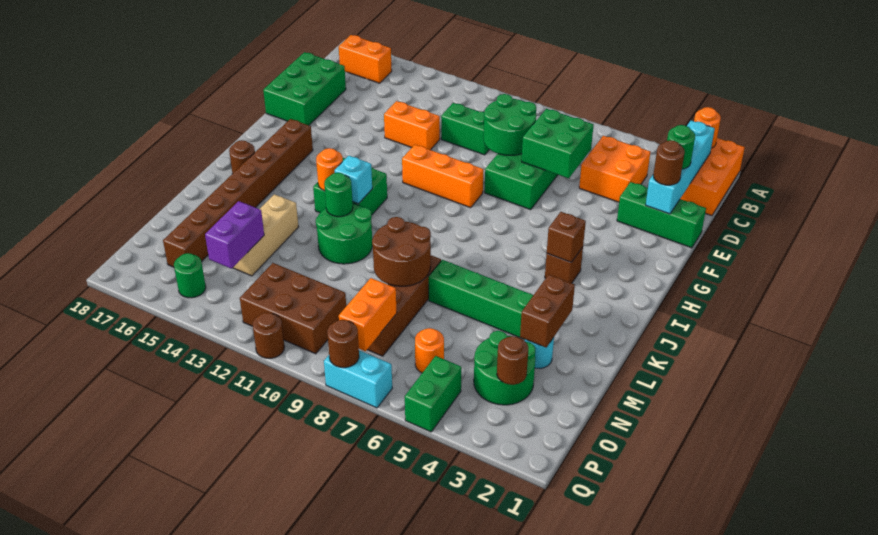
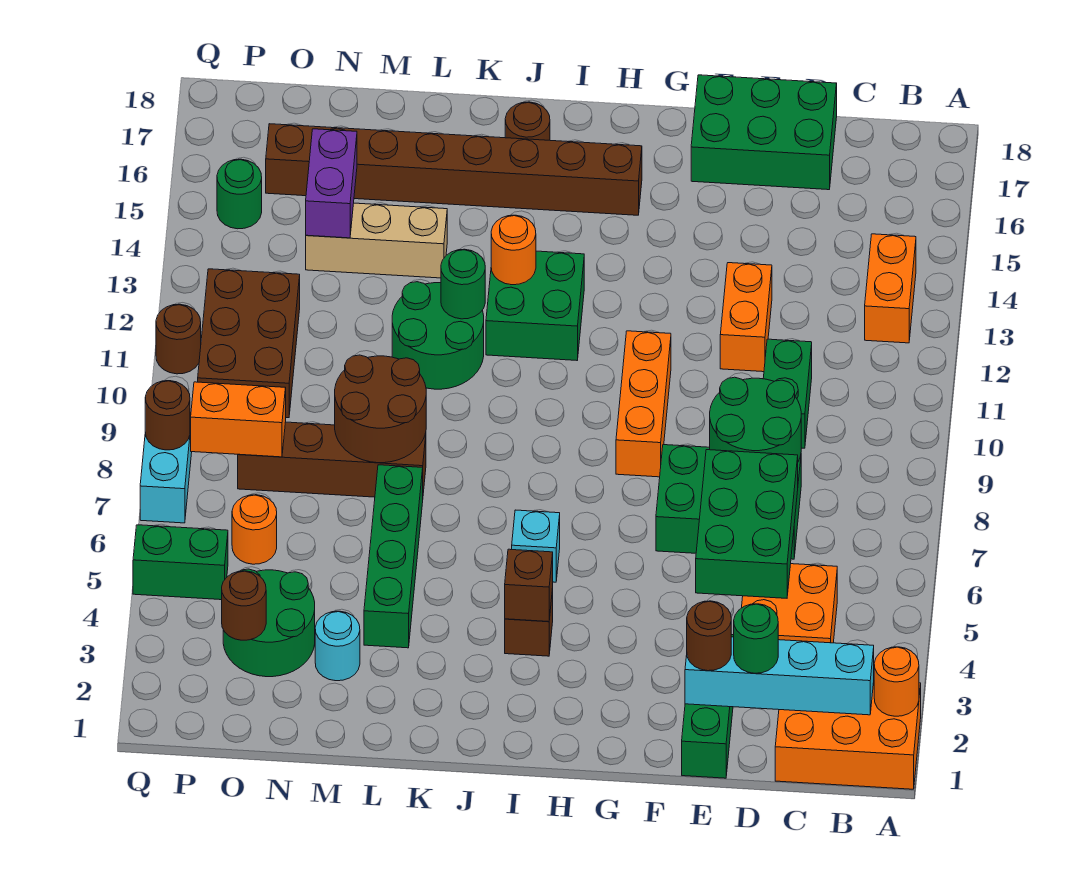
orange brick B16:B17 level 1 -> orange brick B13:B14 level 1
green brick D6:E7 level 2 -> green brick D5:E7 level 2
cyan brick J12 level 2 -> cyan brick I6 level 1
brown brick L3:M3 level 2 -> none
purple brick N14:O14 level 2 -> purple brick N14:N15 level 2

